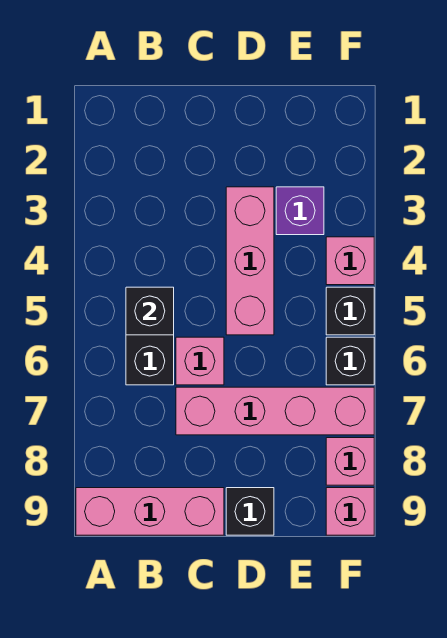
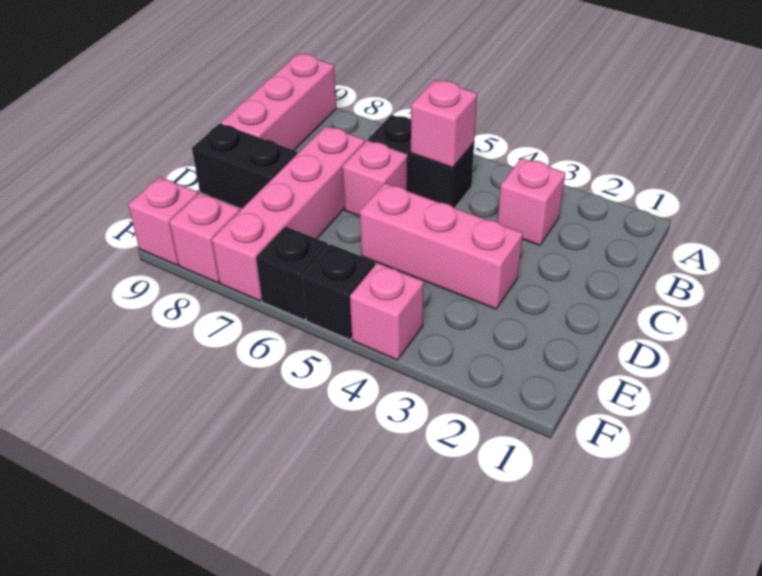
none -> pink brick B3 level 1
black brick B5 level 2 -> pink brick B5 level 2
black brick D9 level 1 -> black brick D8:D9 level 1
purple brick E3 level 1 -> none

